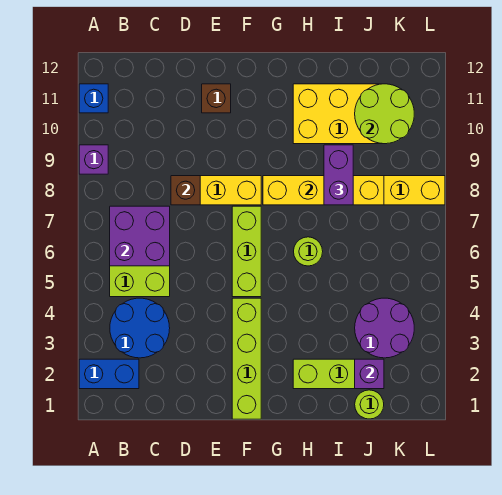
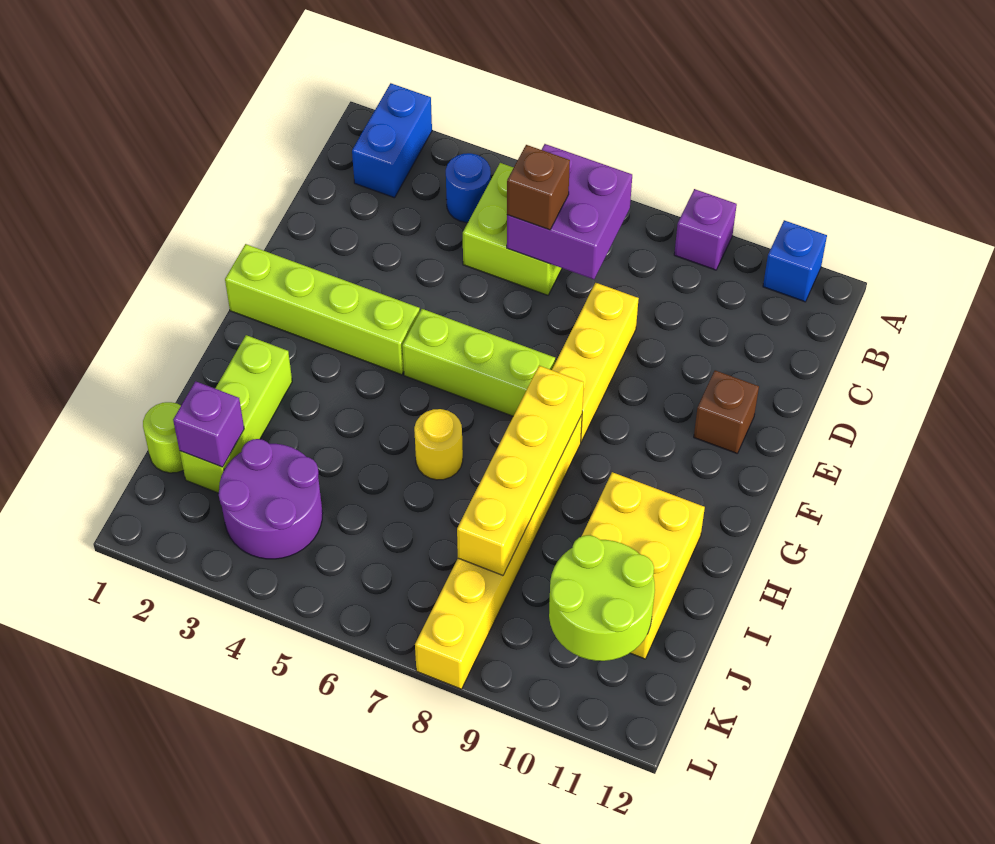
blue round brick B3:C4 level 1 -> blue round brick B4 level 1
brown brick D8 level 2 -> brown brick C6 level 3
lime round brick H6 level 1 -> yellow round brick H6 level 1
purple brick I8:I9 level 3 -> none

